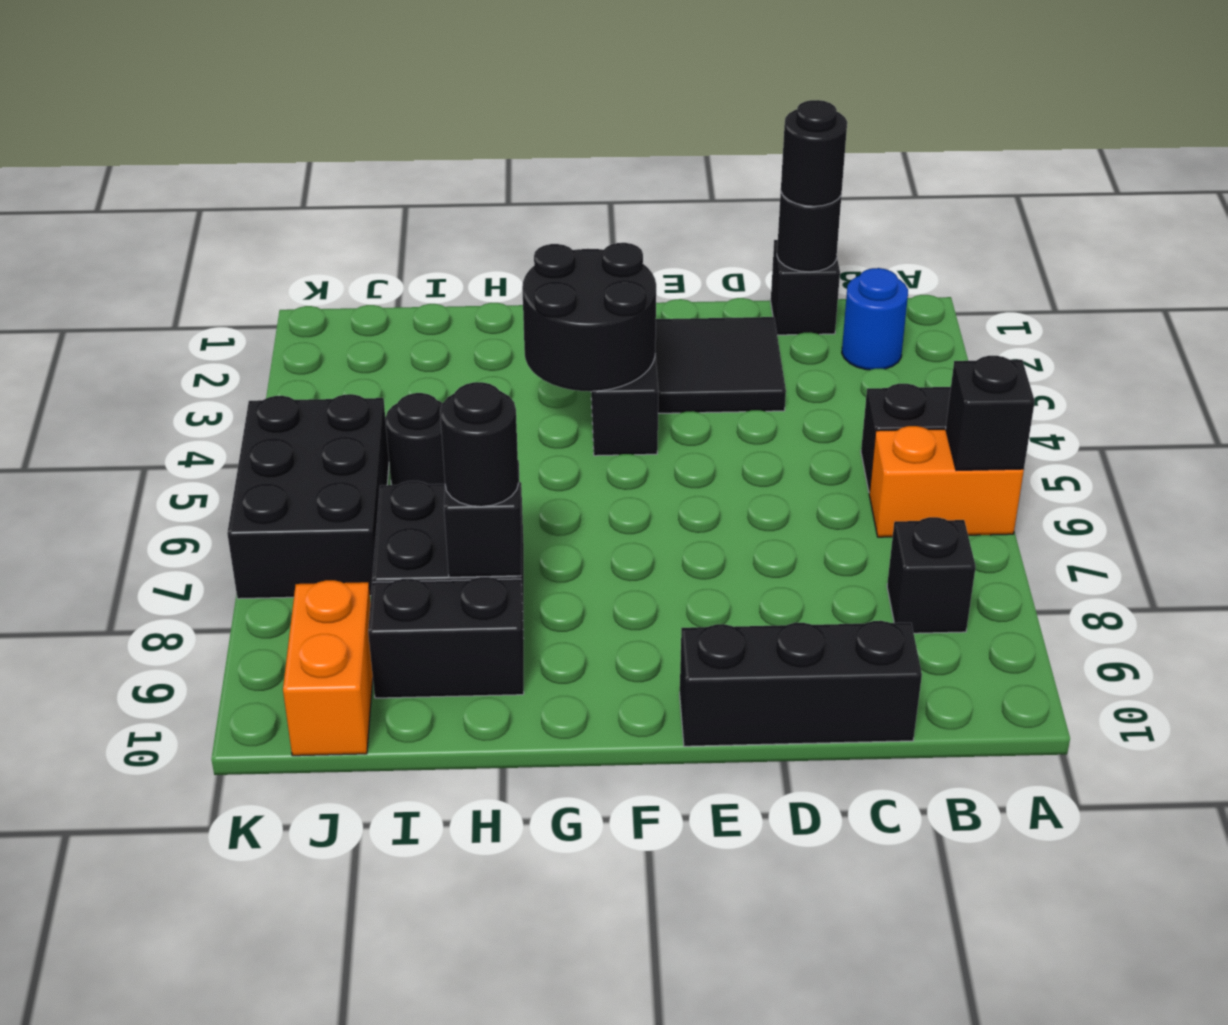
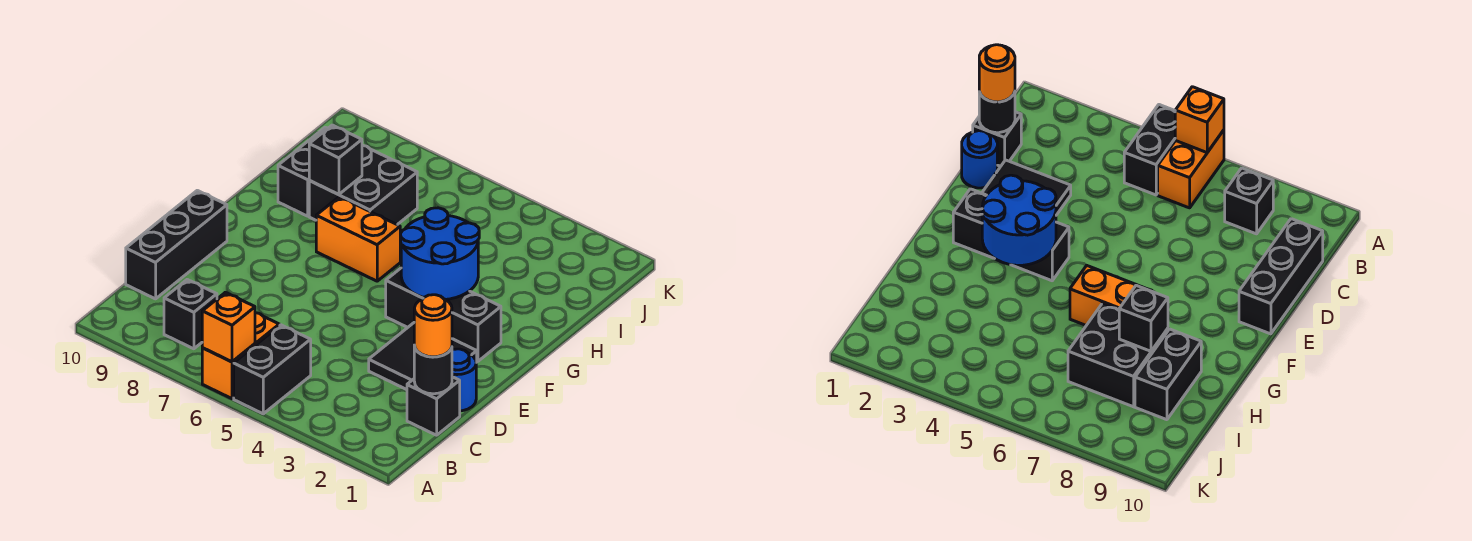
black brick A6 level 2 -> orange brick A6 level 2
blue round brick B2 level 1 -> blue round brick D1 level 1
black round brick C1 level 3 -> orange round brick C1 level 3
black round brick F3:G4 level 2 -> blue round brick F3:G4 level 2
black round brick H8 level 3 -> none
black round brick I5 level 1 -> none
black brick J5:K7 level 1 -> none
orange brick J9:J10 level 1 -> orange brick G6:G7 level 1

